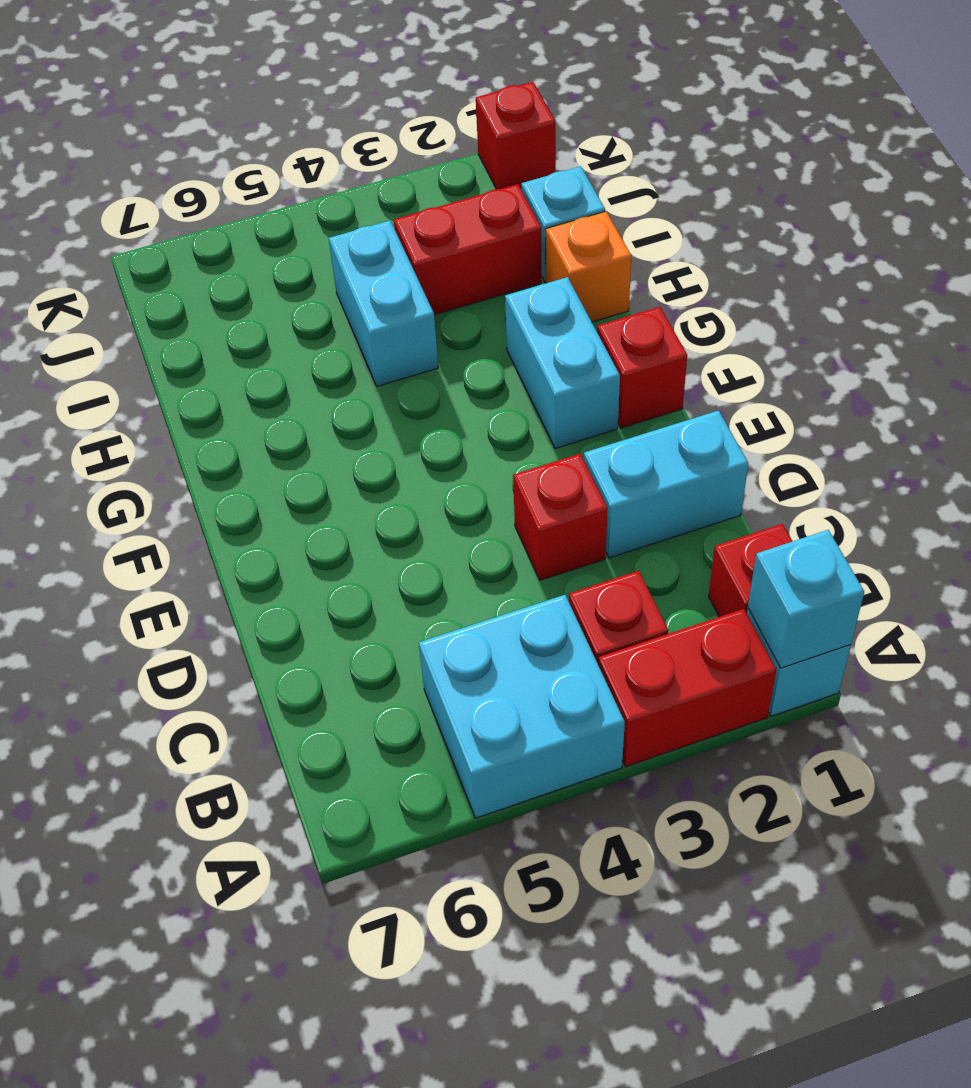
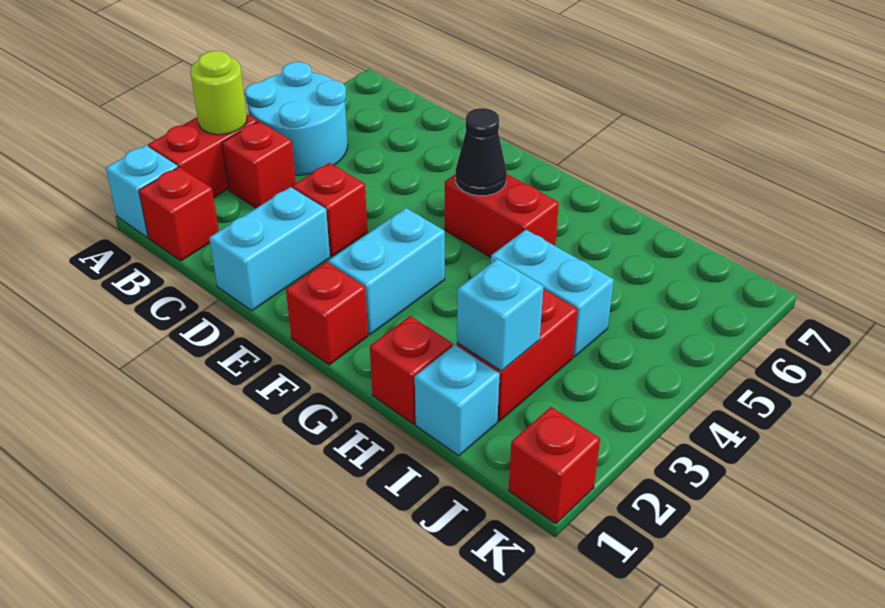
cyan brick A1 level 2 -> cyan brick I2 level 2
none -> lime round brick A3 level 2
cyan brick A4:B5 level 1 -> cyan round brick A4:B5 level 1
cyan brick F2:G2 level 1 -> cyan brick F2:F3 level 1
none -> red brick F5:G5 level 1
none -> black cone F5 level 2
orange brick H1 level 1 -> red brick H1 level 1

